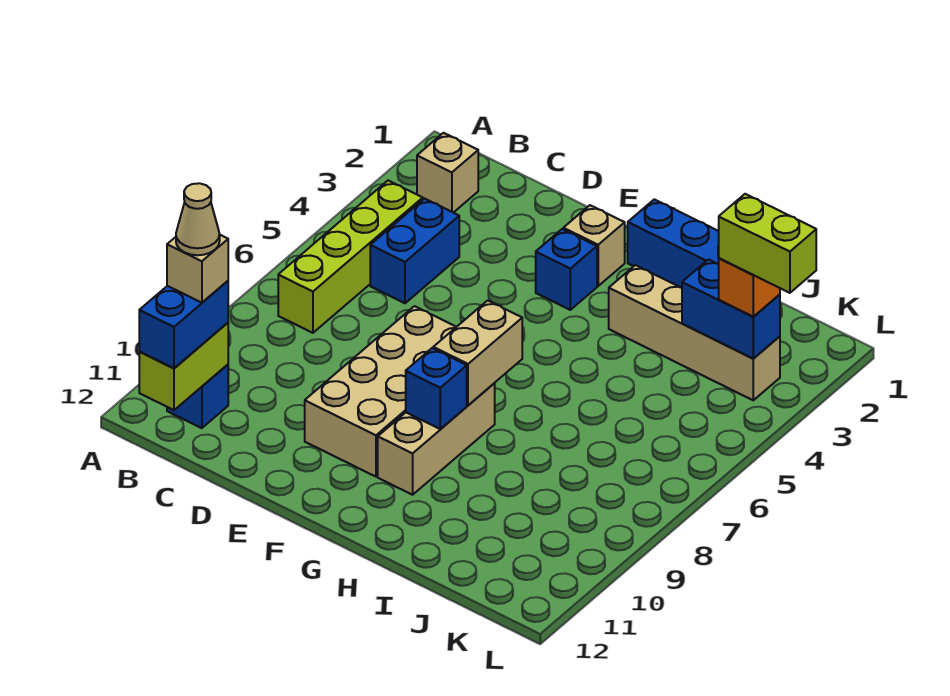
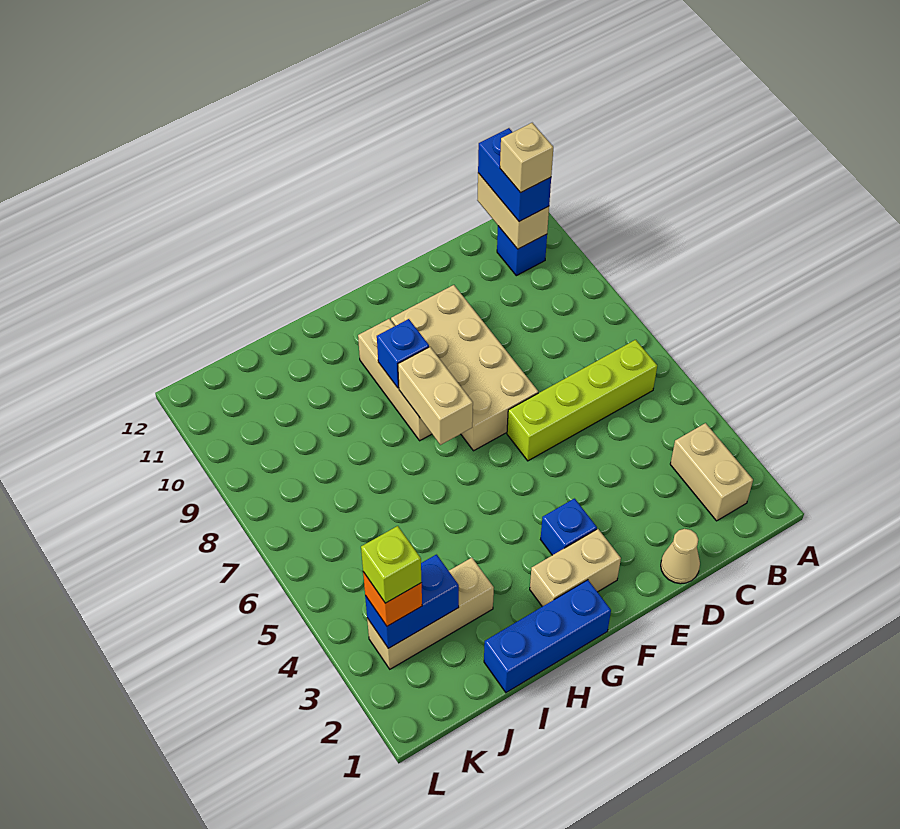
tan brick B2 level 1 -> tan brick B2:B3 level 1
lime brick B4:B7 level 1 -> lime brick B6:E6 level 1
lime brick B11:B12 level 2 -> tan brick B11:B12 level 2
tan cone B11 level 5 -> tan cone D1 level 1
blue brick C4:C5 level 1 -> none
tan brick F2 level 1 -> tan brick F2:G2 level 1
tan brick H3:K3 level 1 -> tan brick I3:K3 level 1
lime brick K3:L3 level 4 -> lime brick K3 level 4

